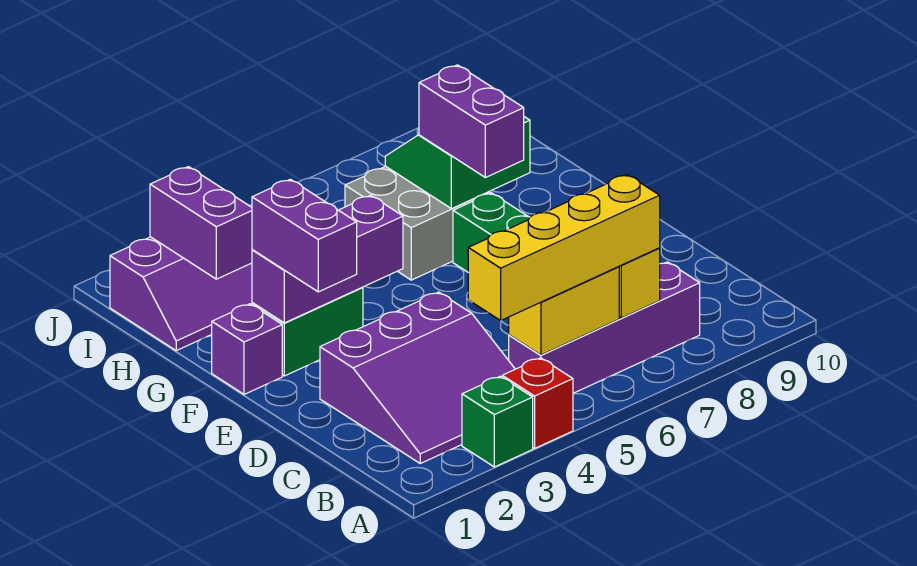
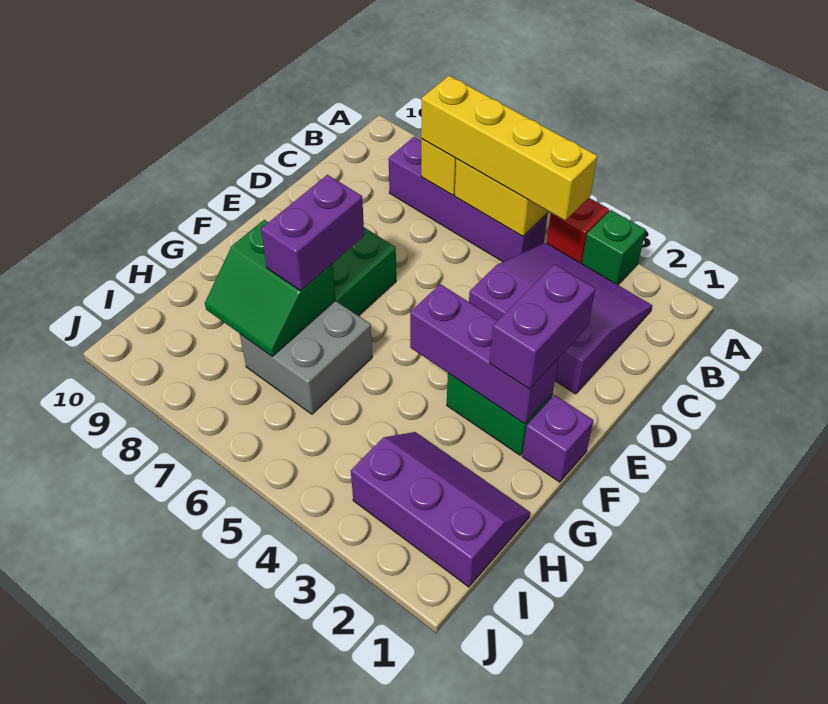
purple brick H2:I2 level 2 -> none

